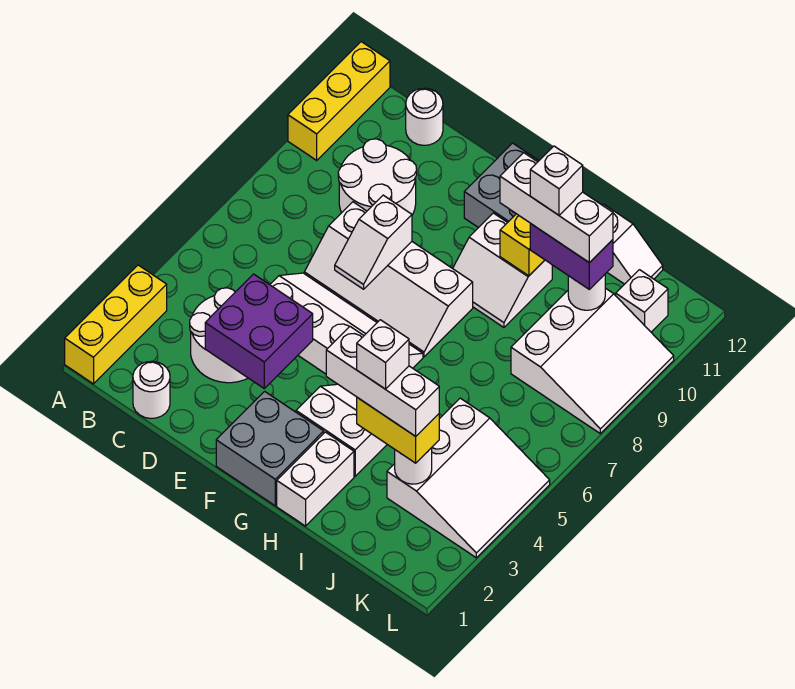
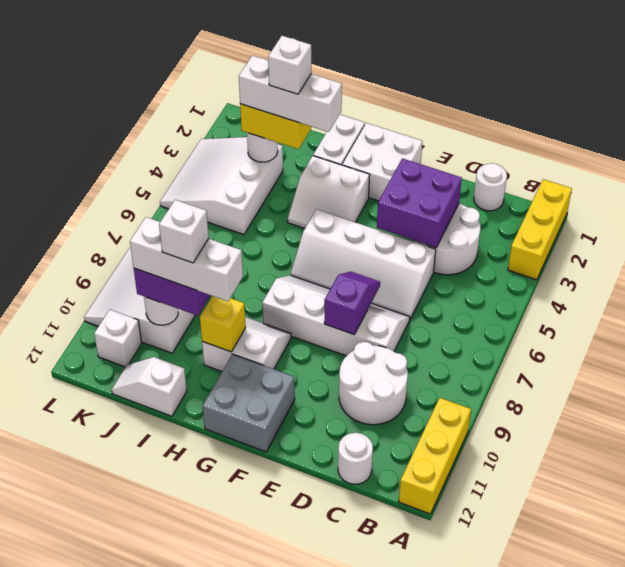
white slope E7:E8 level 2 top 8 -> purple slope E7:E8 level 2 top 8
grey brick F1:G2 level 1 -> white brick F1:G2 level 1

